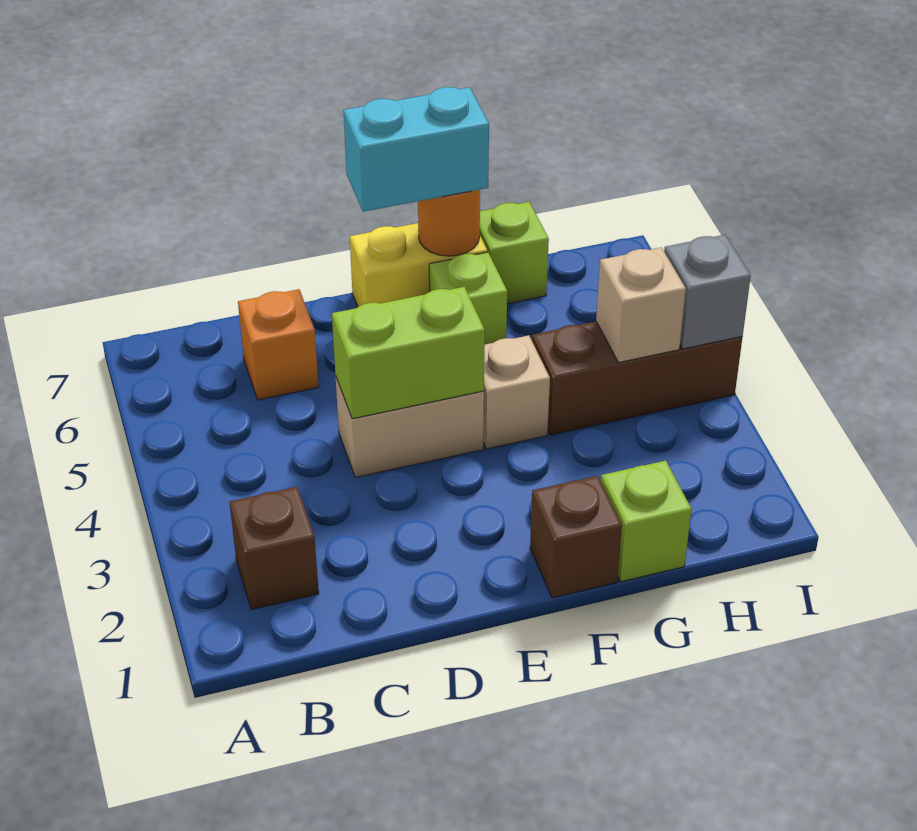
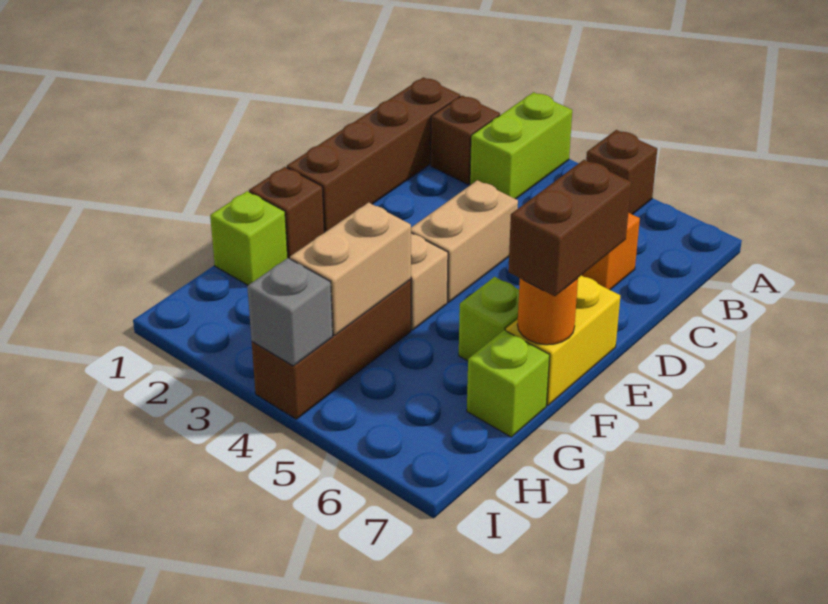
none -> brown brick A5 level 1
none -> brown brick B1:E1 level 1
lime brick D4:E4 level 2 -> lime brick A3:B3 level 1
cyan brick E7:F7 level 3 -> brown brick E7:F7 level 3
tan brick H4 level 2 -> tan brick G4:H4 level 2

